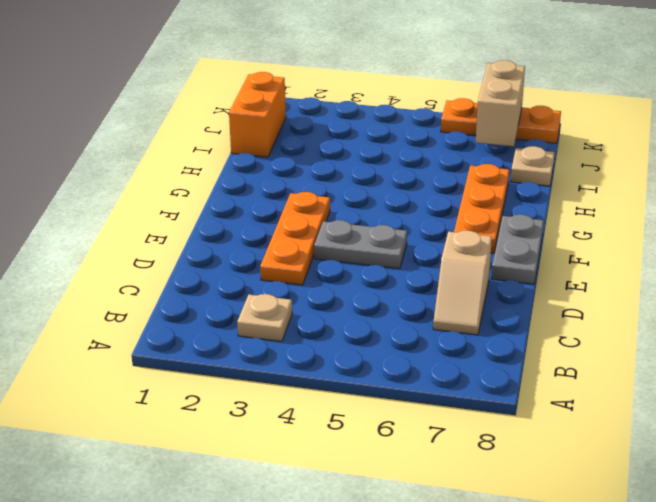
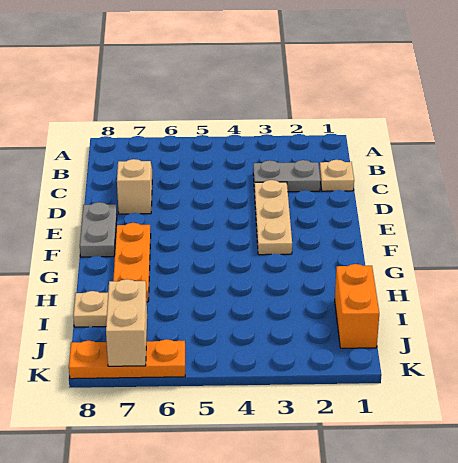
tan plate B3 level 1 -> tan plate C1 level 1
orange plate D3:F3 level 1 -> tan plate D3:F3 level 1
grey plate E4:E5 level 1 -> grey plate C2:C3 level 1

